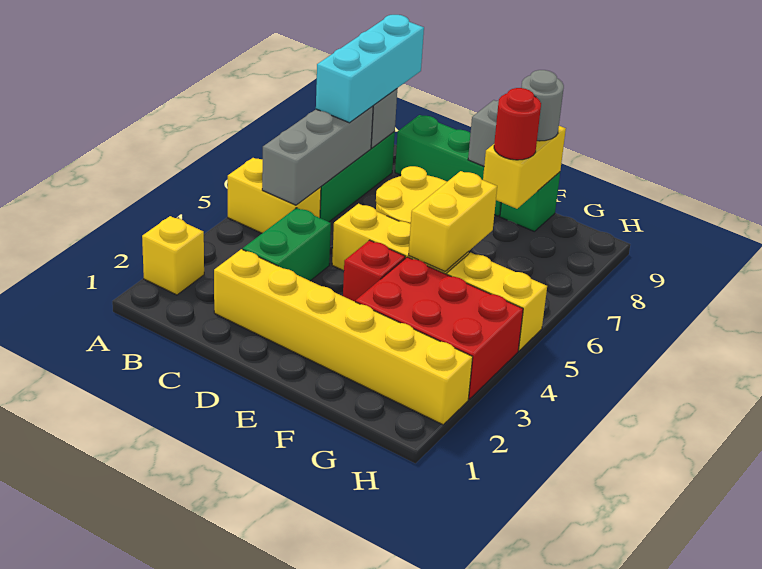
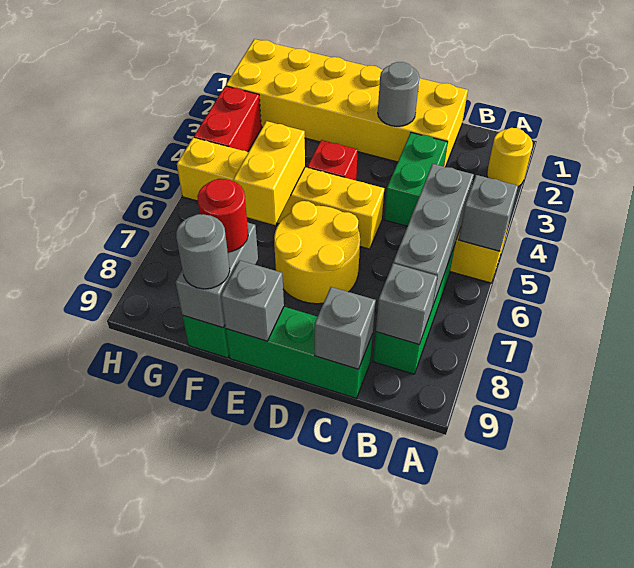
yellow brick A2 level 1 -> yellow round brick A2 level 1
none -> grey brick A5 level 2
cyan brick B7:B9 level 3 -> none
yellow brick C2:H2 level 1 -> yellow brick C1:H2 level 1
none -> grey brick C9 level 2
none -> grey round brick D2 level 2
red brick F3:H4 level 1 -> red brick H3:H4 level 1
yellow brick F8:F9 level 2 -> grey brick F8:F9 level 2

